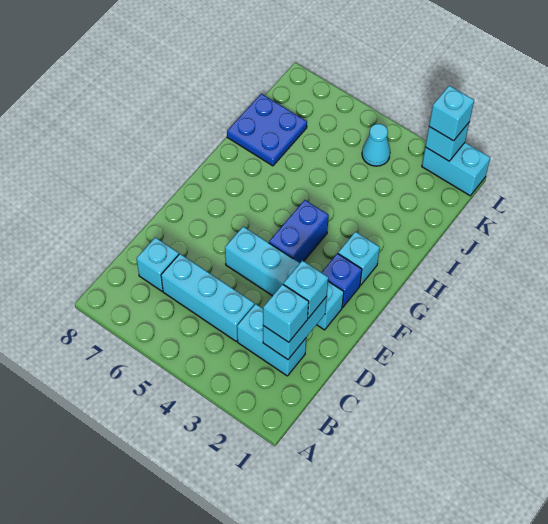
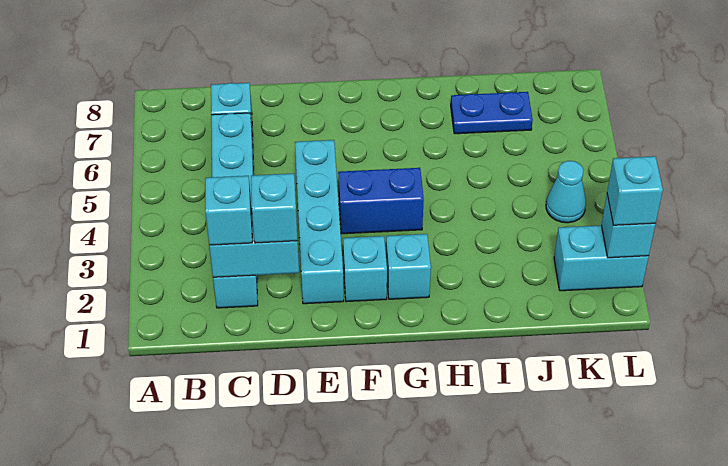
blue brick F2 level 1 -> cyan brick F2 level 1
blue plate I7:J8 level 1 -> blue plate I7:J7 level 1
cyan brick L1:L2 level 1 -> cyan brick K2:L2 level 1

